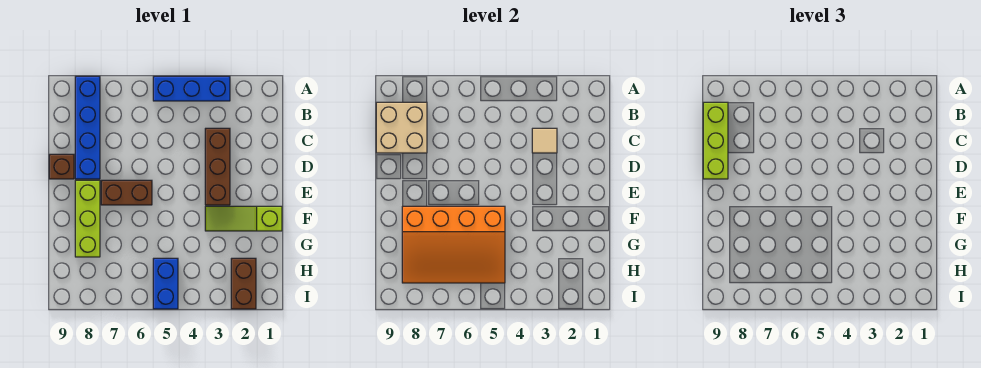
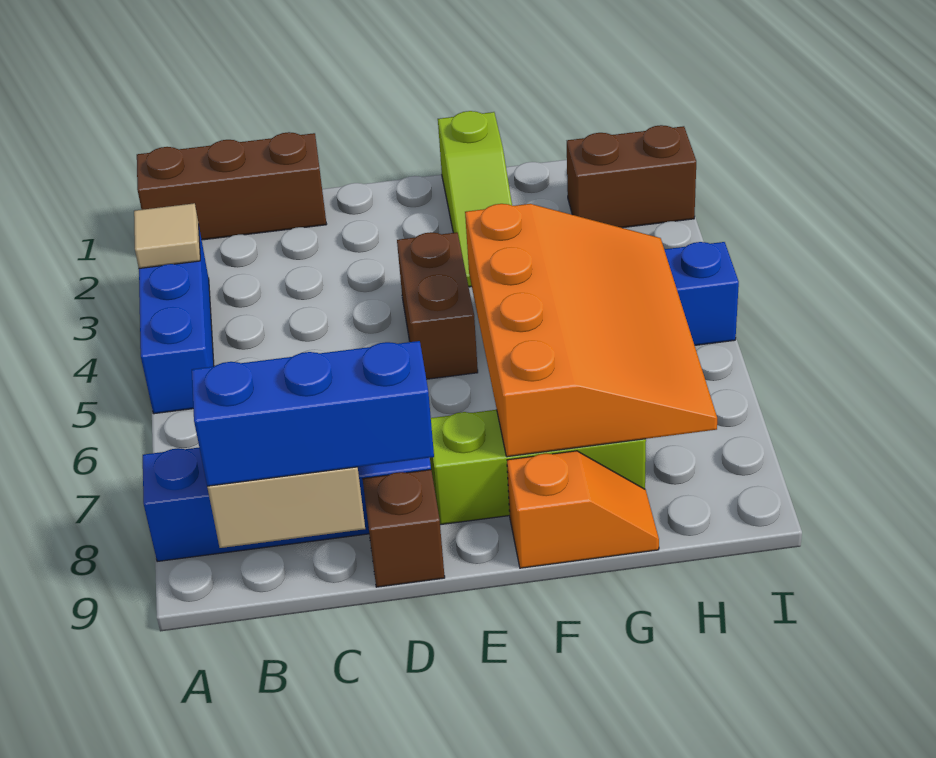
lime brick B9:D9 level 3 -> blue brick B9:D9 level 3
brown brick C3:E3 level 1 -> brown brick A1:C1 level 1
tan tile C3 level 2 -> tan tile A3 level 2
brown brick E6:E7 level 1 -> brown brick E4:E5 level 1
none -> orange slope F9:G9 level 1 top F

